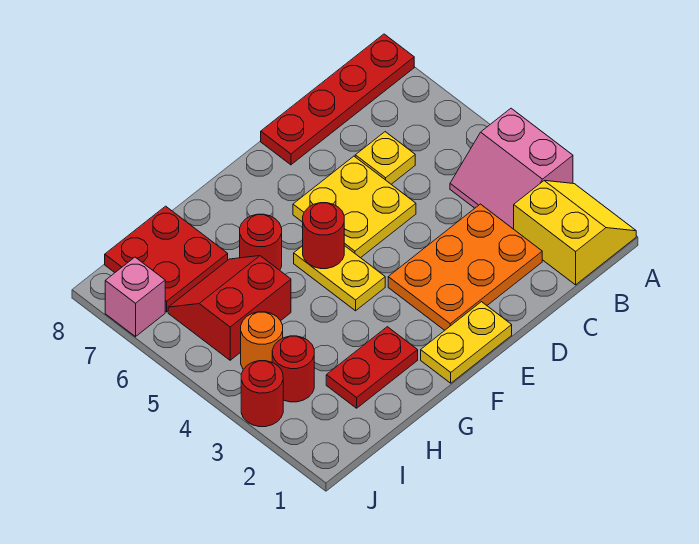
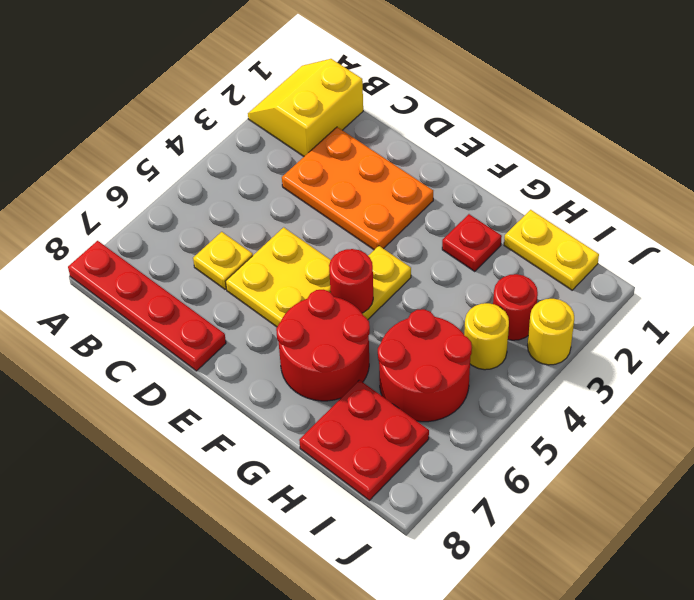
pink slope A3:B4 level 1 top A -> none
yellow plate E1:F1 level 1 -> yellow plate H1:I1 level 1
red plate G2:H2 level 1 -> red plate G2 level 1
red round brick G6 level 1 -> red round brick F6:G7 level 1
red slope H5:I6 level 1 top 5 -> red round brick H5:I6 level 1
orange round brick I4 level 1 -> yellow round brick I4 level 1
red round brick J3 level 1 -> yellow round brick J3 level 1
pink brick J7 level 1 -> none

